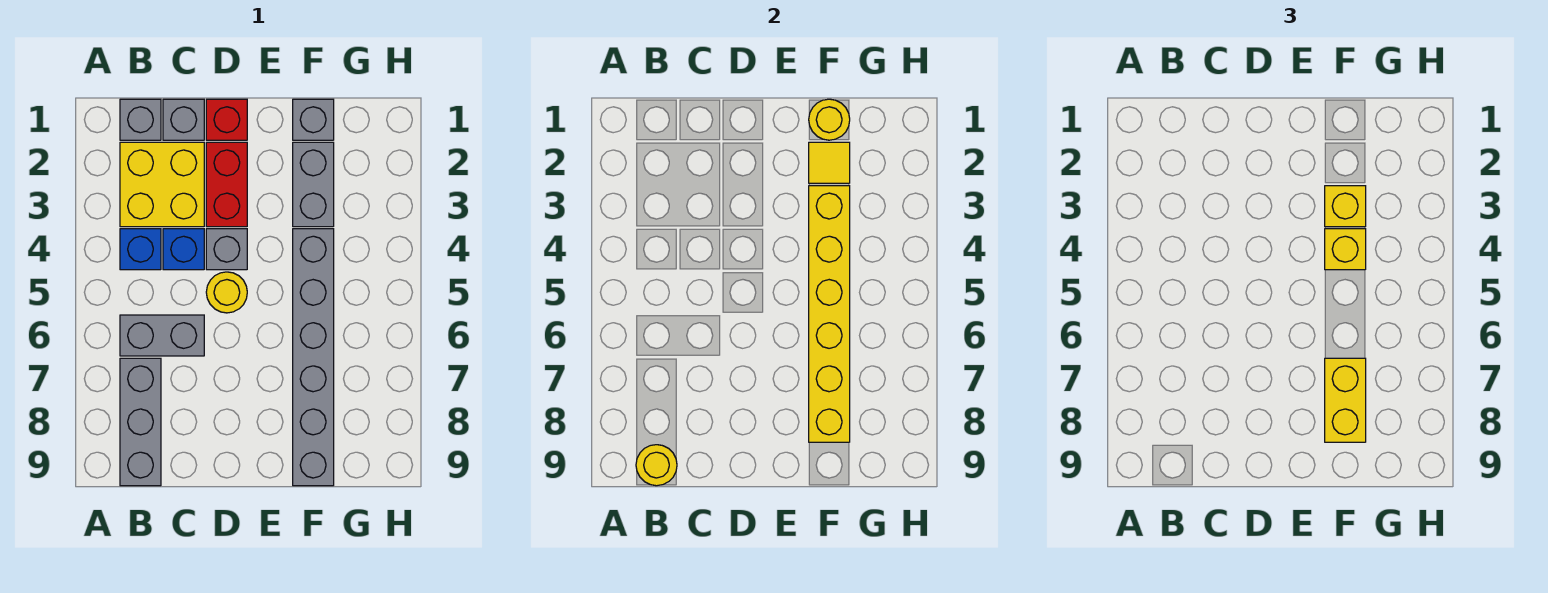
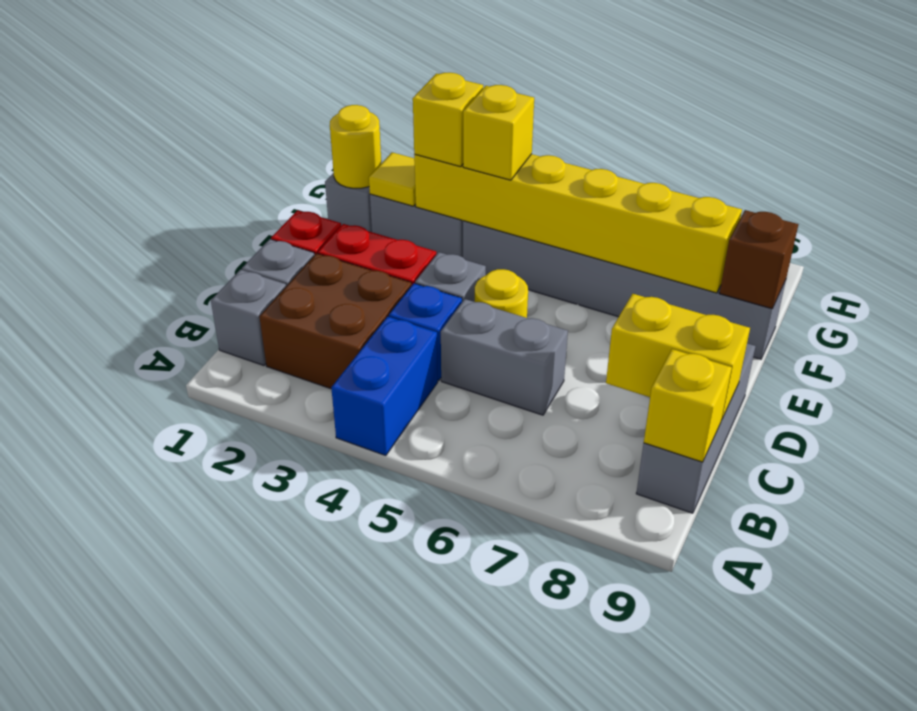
yellow brick B2:C3 level 1 -> brown brick B2:C3 level 1
blue brick B4 level 1 -> blue brick A4:B4 level 1
grey brick B6:C6 level 1 -> grey brick C5:C6 level 1
grey brick B7:B9 level 1 -> grey brick B9:D9 level 1
yellow round brick B9 level 2 -> yellow brick B9 level 2
yellow brick F7:F8 level 3 -> yellow brick C8:C9 level 2
none -> brown brick F9 level 2

